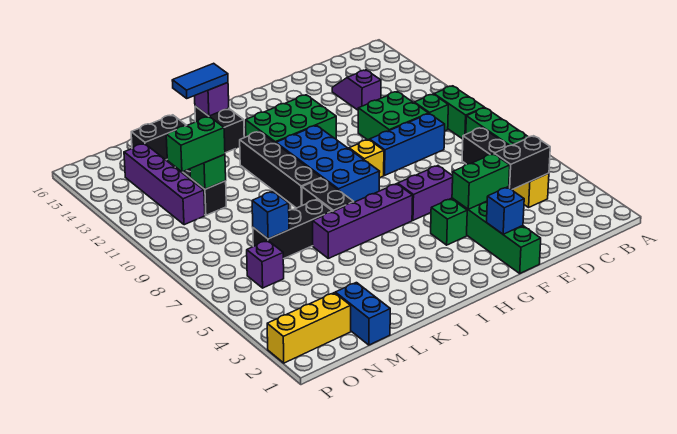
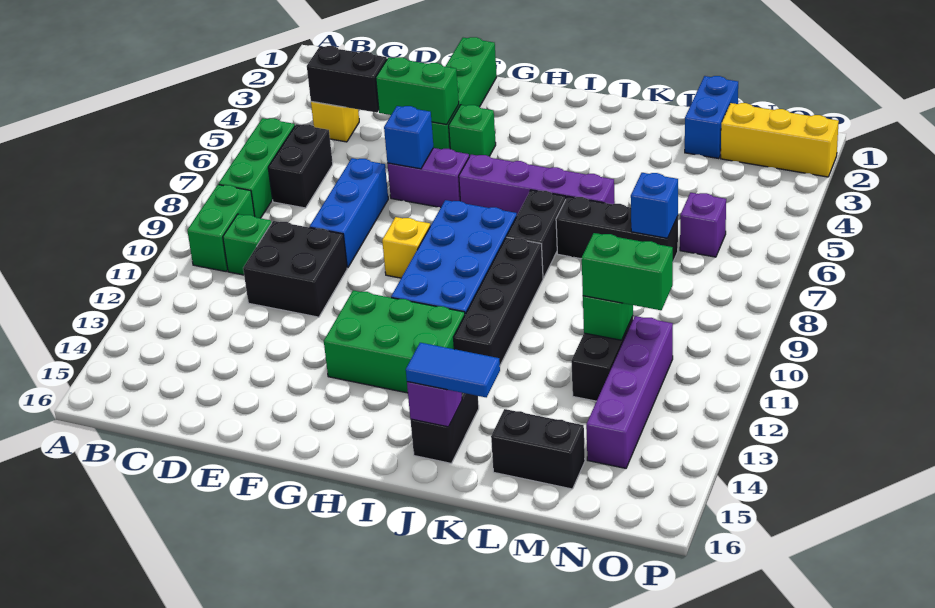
blue brick D9:F9 level 1 -> blue brick E7:E9 level 1
green brick D10:E11 level 1 -> black brick D10:E11 level 1
purple slope D13:D14 level 1 top 13 -> none
blue brick F2 level 2 -> blue brick F6 level 2

